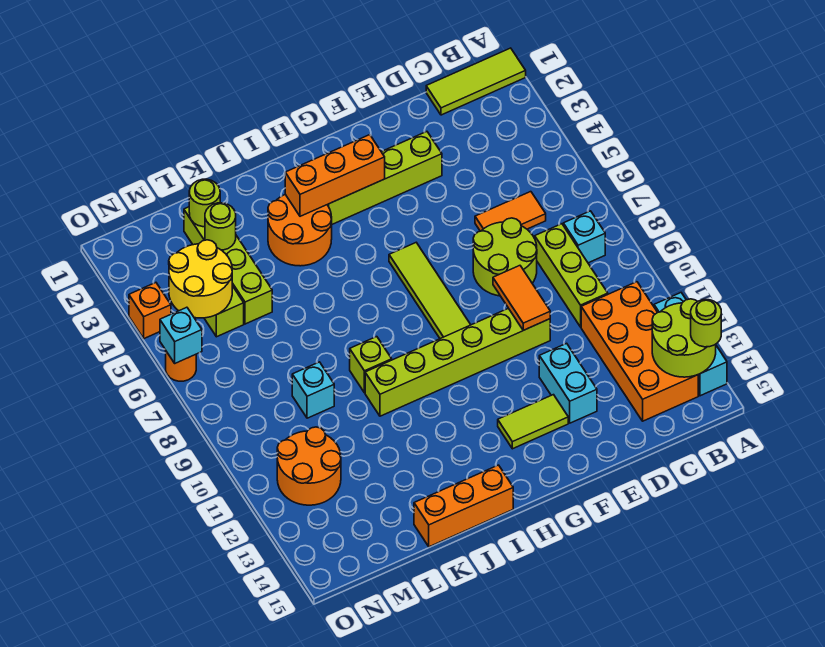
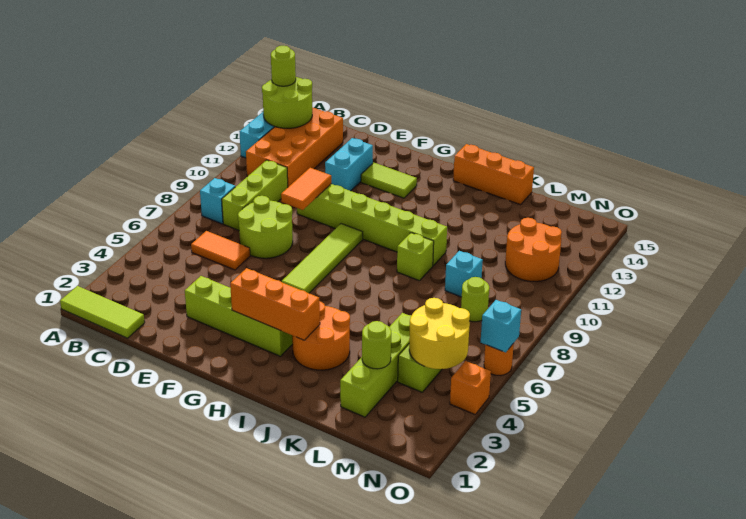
lime round brick L2 level 2 -> lime round brick M8 level 1

